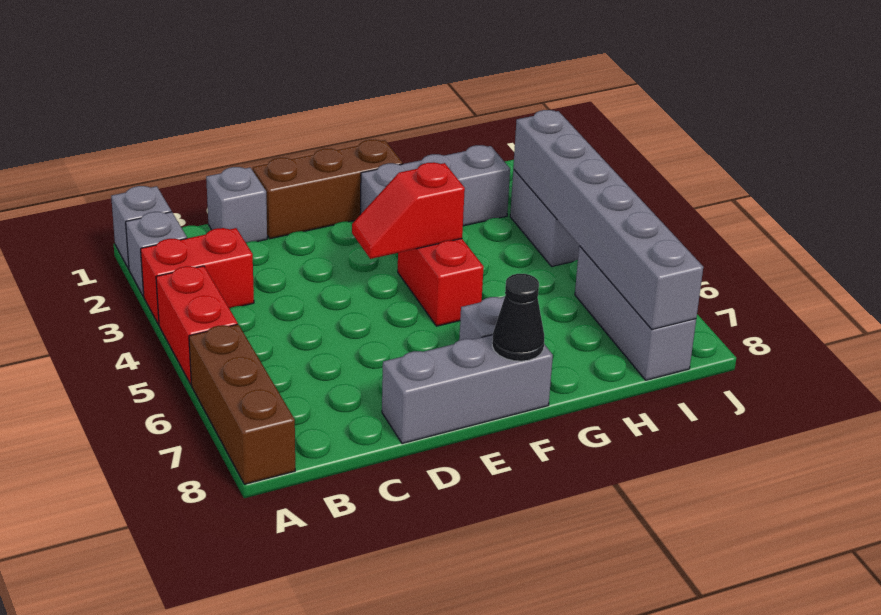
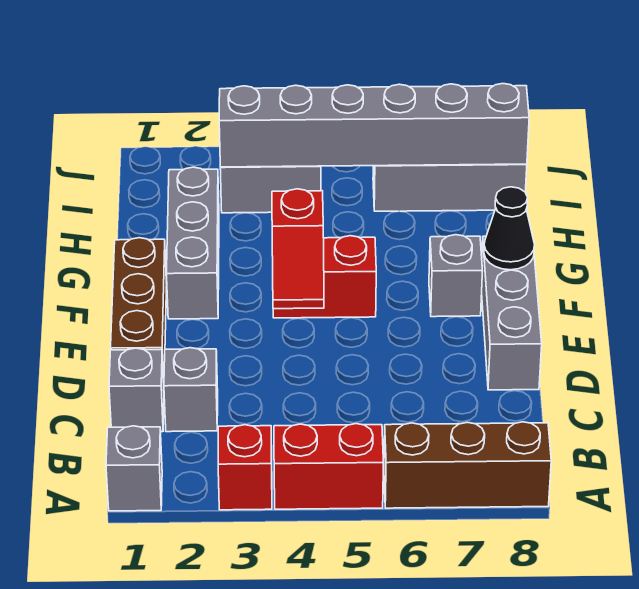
grey brick A2 level 1 -> grey brick C2 level 1
red brick A3:B3 level 1 -> red brick A3 level 1

